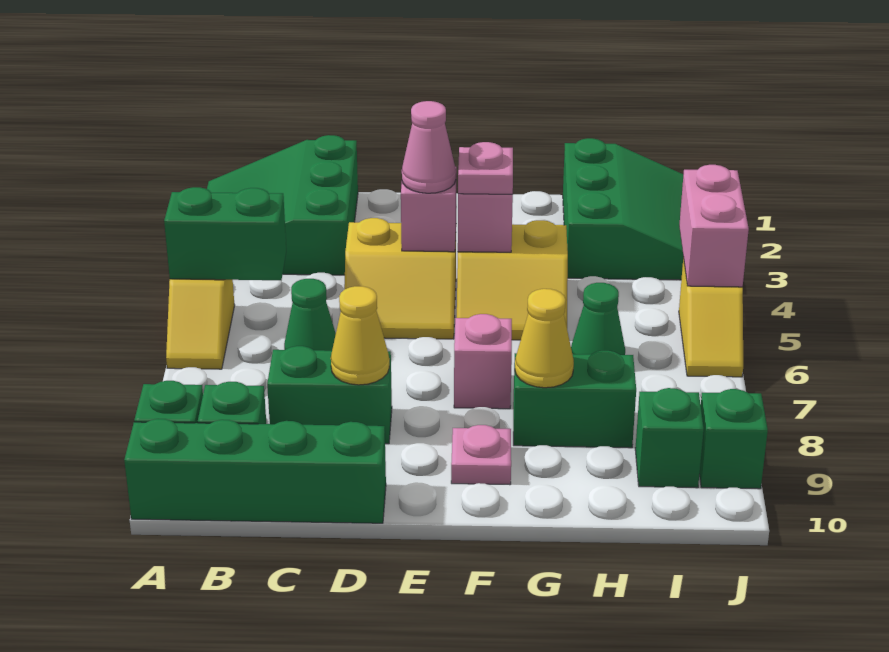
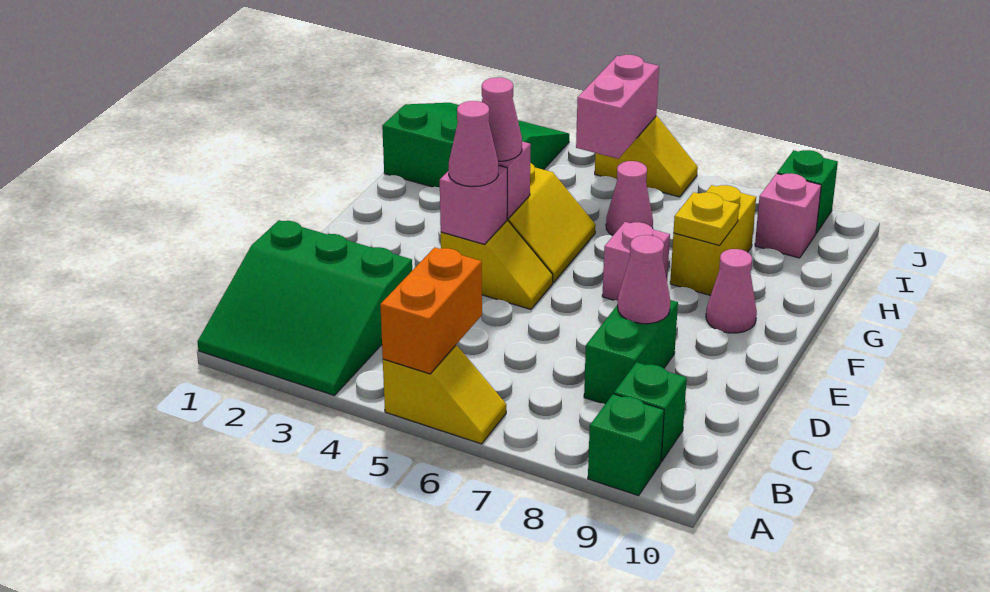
green brick A5:B5 level 2 -> orange brick A5:B5 level 2
green brick A10:D10 level 1 -> none
green cone C6 level 1 -> none
yellow slope D4:E5 level 1 top 4 -> yellow slope E4:E5 level 1 top 4
yellow cone D8 level 2 -> pink cone D8 level 2
pink plate F4 level 3 -> pink cone F4 level 3
pink plate F9 level 1 -> pink cone F9 level 1
green brick G8:H8 level 1 -> yellow brick G8:H8 level 1
yellow cone G8 level 2 -> yellow plate G8 level 2
green cone H6 level 1 -> pink cone H6 level 1
green brick I9 level 1 -> pink brick I9 level 1
pink brick J4:J5 level 2 -> pink brick I5:J5 level 2

